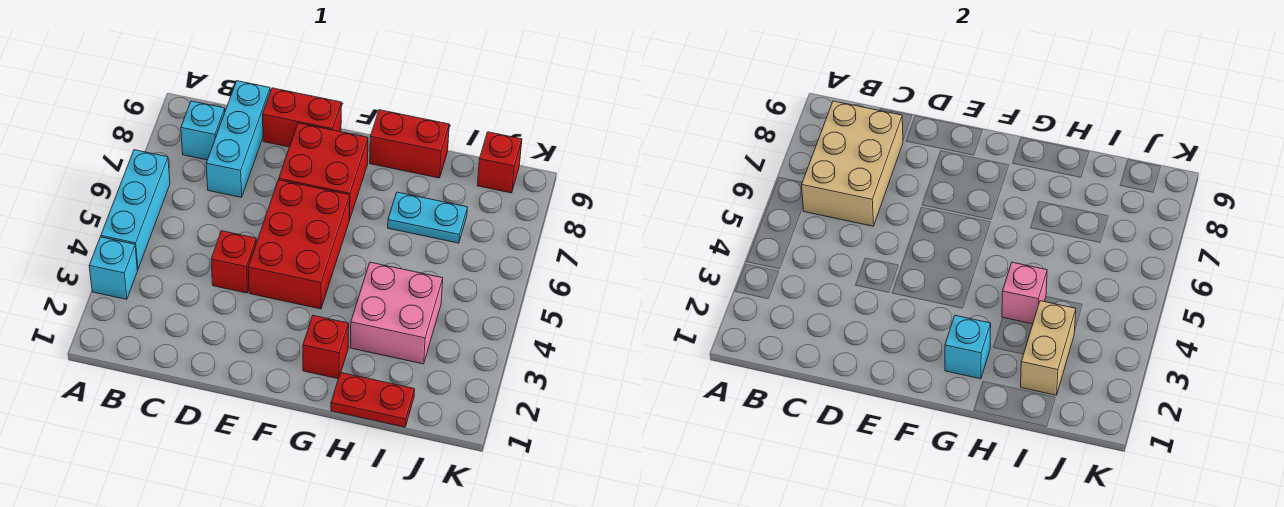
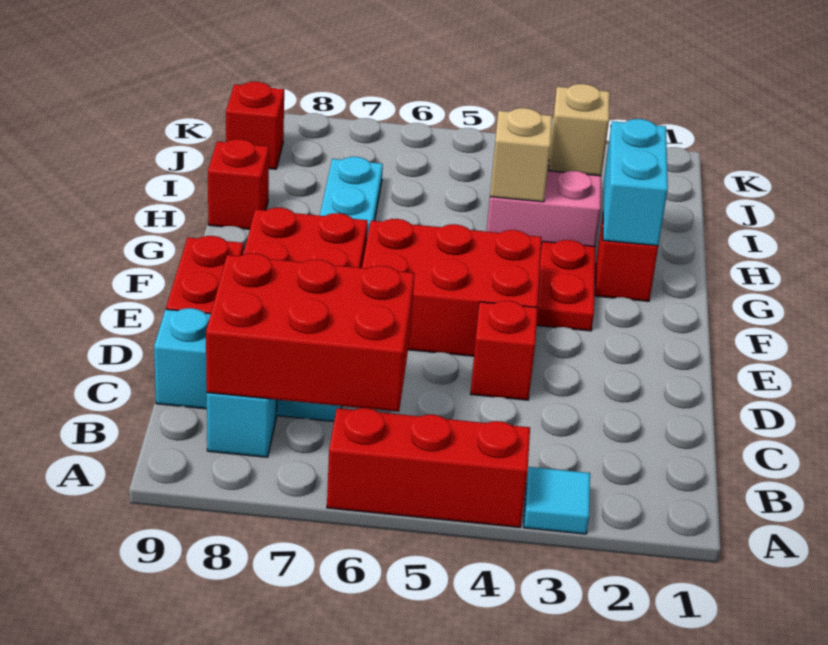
cyan brick A3 level 1 -> cyan tile A3 level 1
cyan brick A4:A6 level 1 -> red brick A4:A6 level 1
tan brick B6:C8 level 2 -> red brick B6:C8 level 2
cyan brick G2 level 2 -> cyan brick G2:H2 level 2
red brick G9:H9 level 1 -> red brick H9 level 1
red plate H1:I1 level 1 -> red plate F3:G3 level 1
pink brick H4 level 2 -> tan brick H4 level 2
tan brick I2:I3 level 2 -> tan brick I3 level 2

